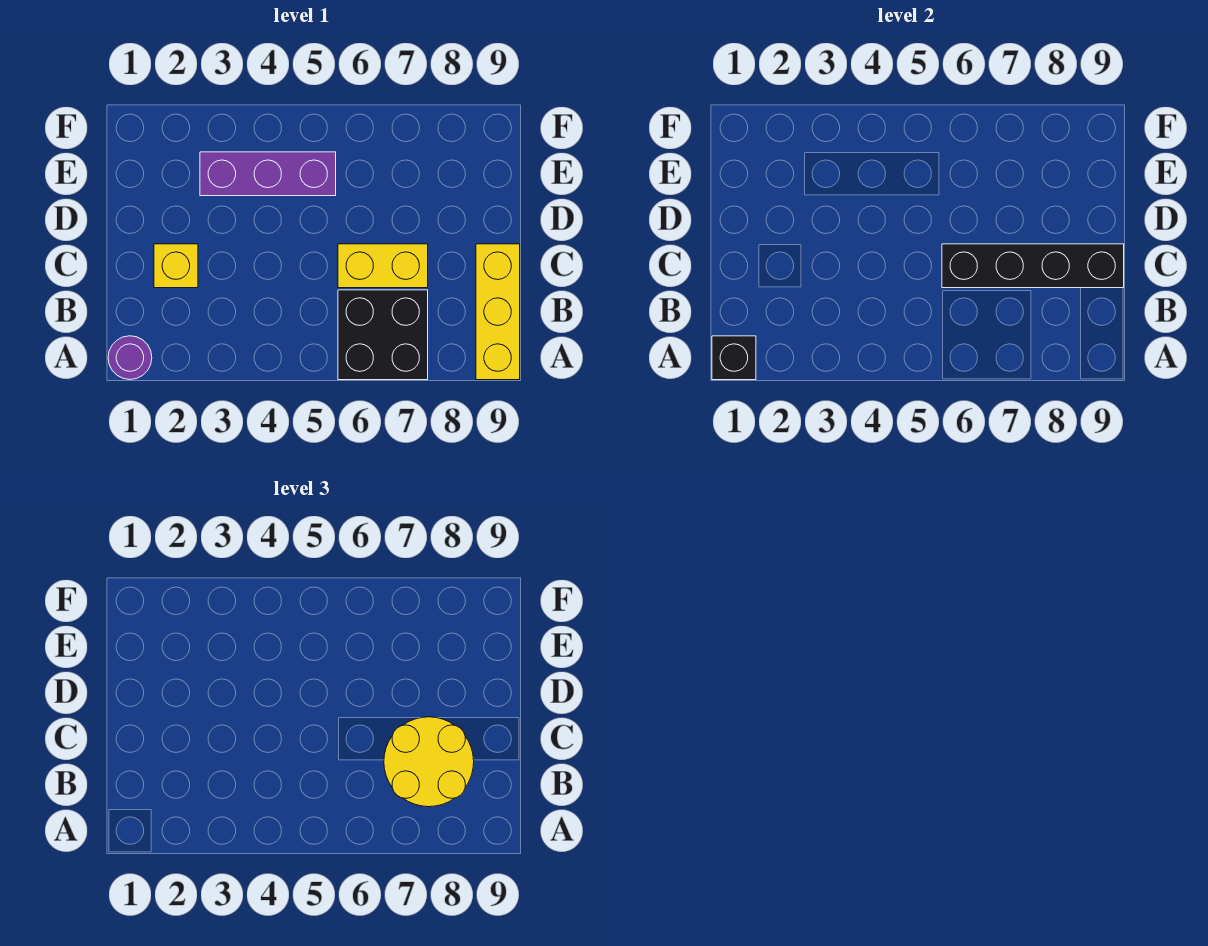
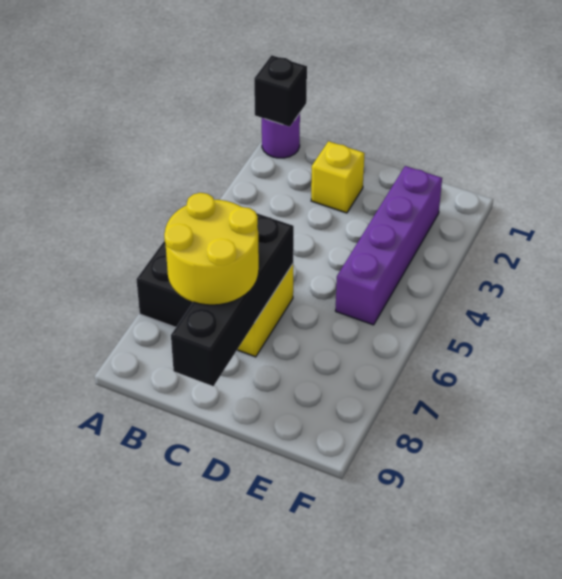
yellow brick A9:C9 level 1 -> none
purple brick E3:E5 level 1 -> purple brick E2:E5 level 1

